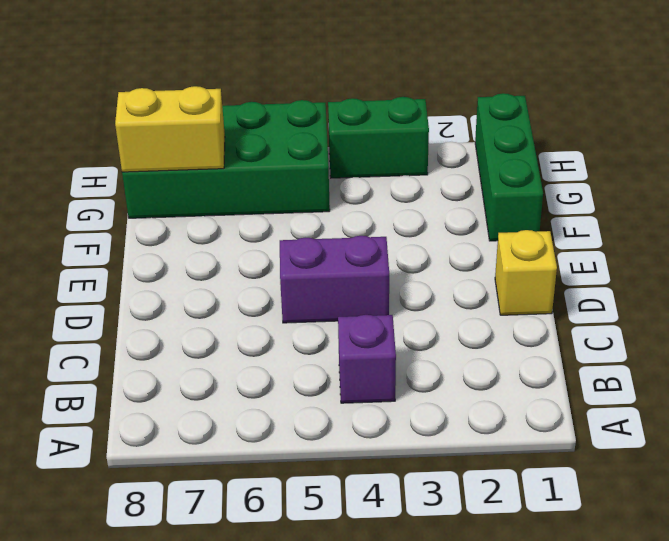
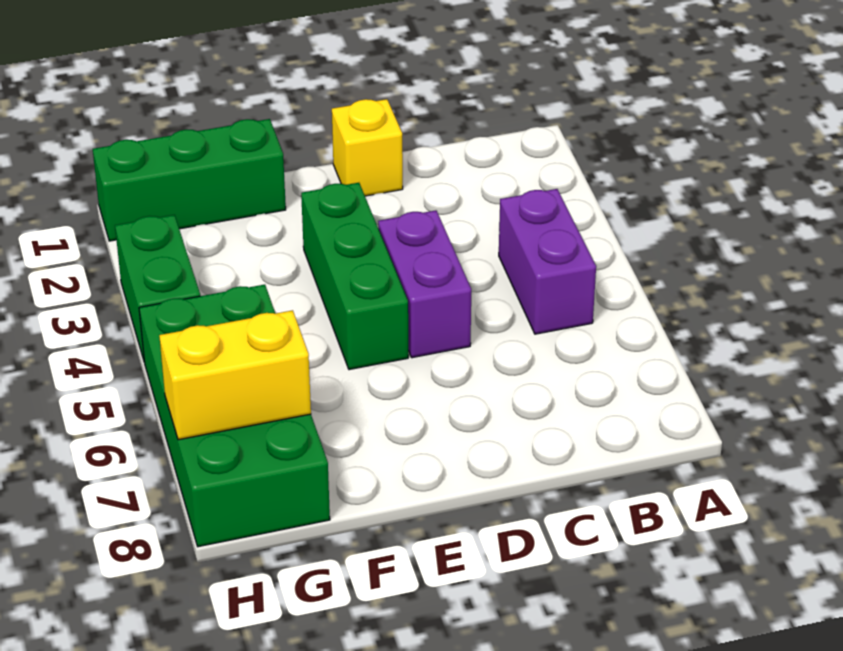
purple brick B4 level 1 -> purple brick B4:B5 level 1
none -> green brick E3:E5 level 1
yellow brick G7:G8 level 2 -> yellow brick G7:H7 level 2

